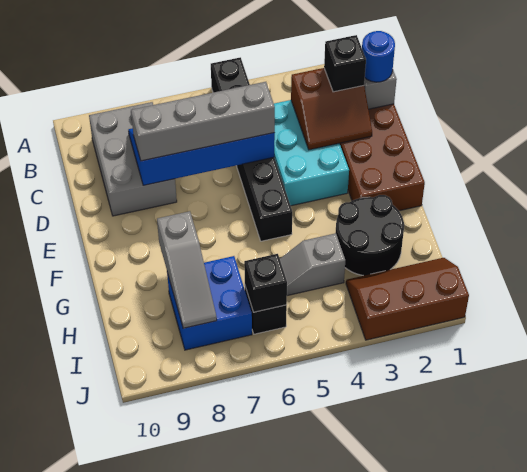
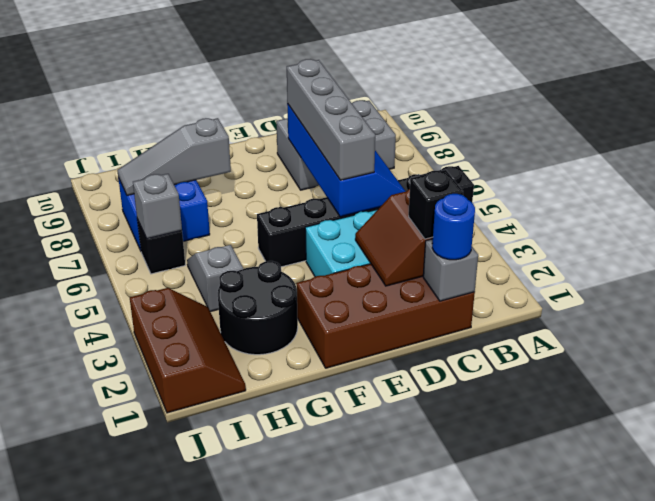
black brick I6 level 2 -> grey brick I6 level 2

